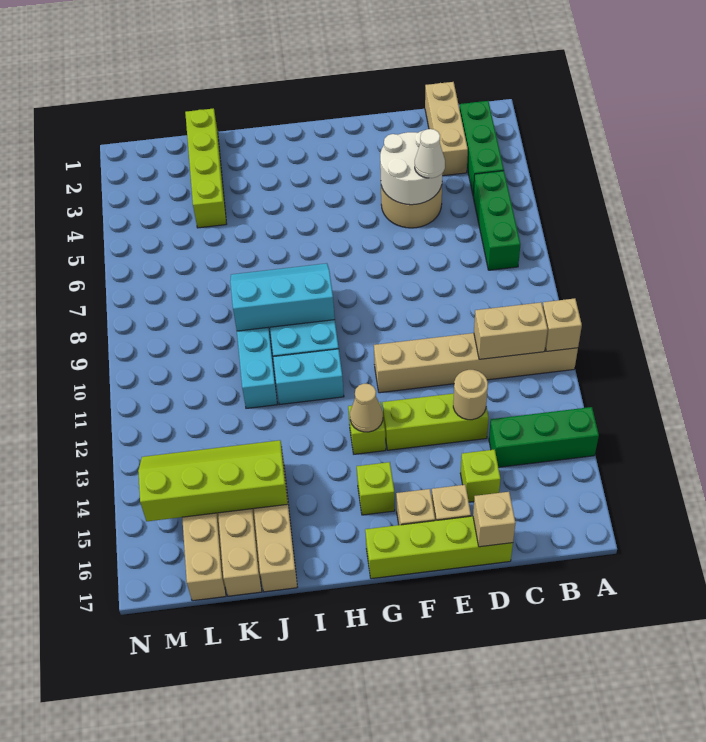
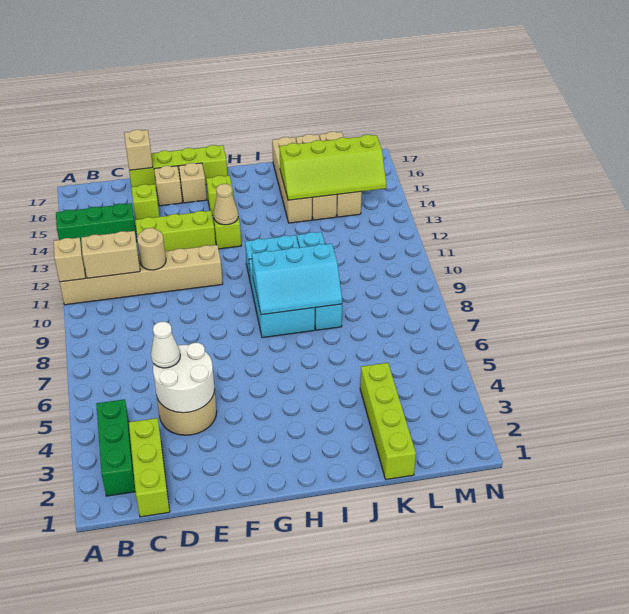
green brick B5:B7 level 1 -> none
tan brick C1:C3 level 1 -> lime brick C1:C3 level 1
tan round brick D13 level 2 -> tan round brick D11 level 2

